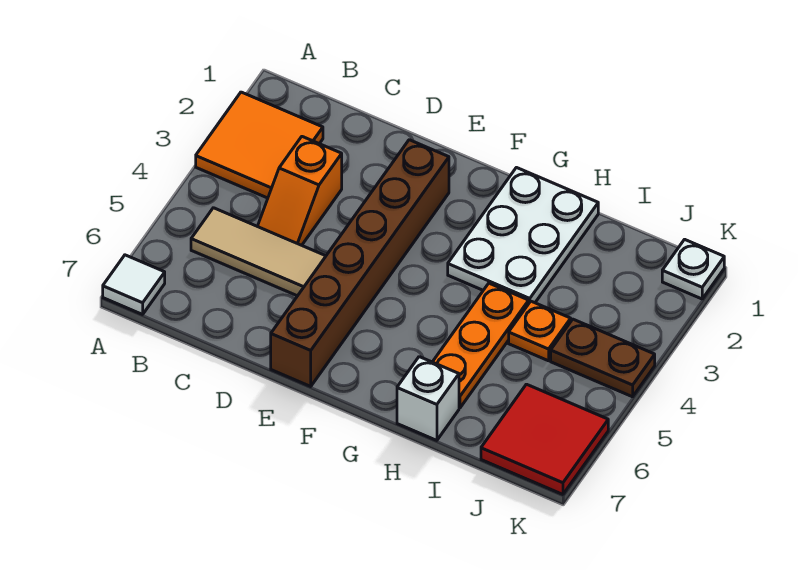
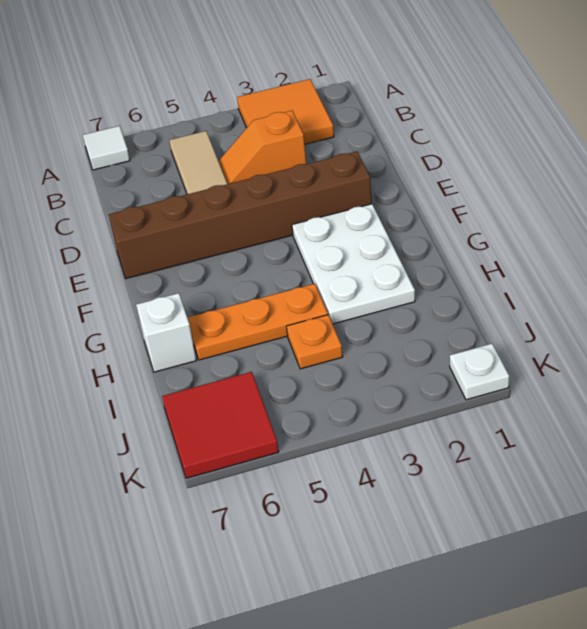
white plate G1:H3 level 1 -> white plate F2:H3 level 1
brown plate J4:K4 level 1 -> none

